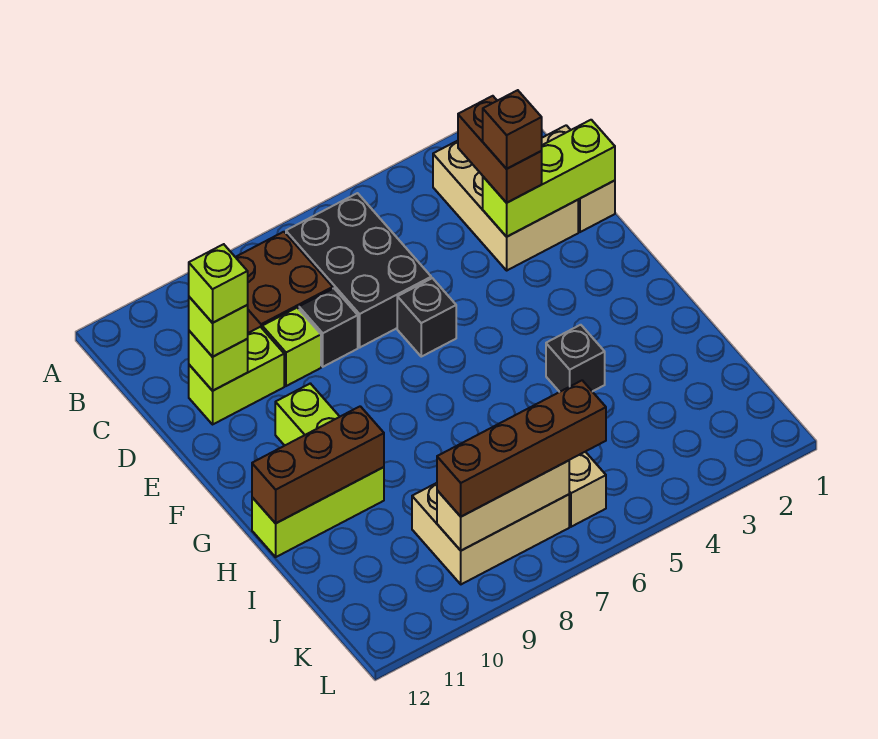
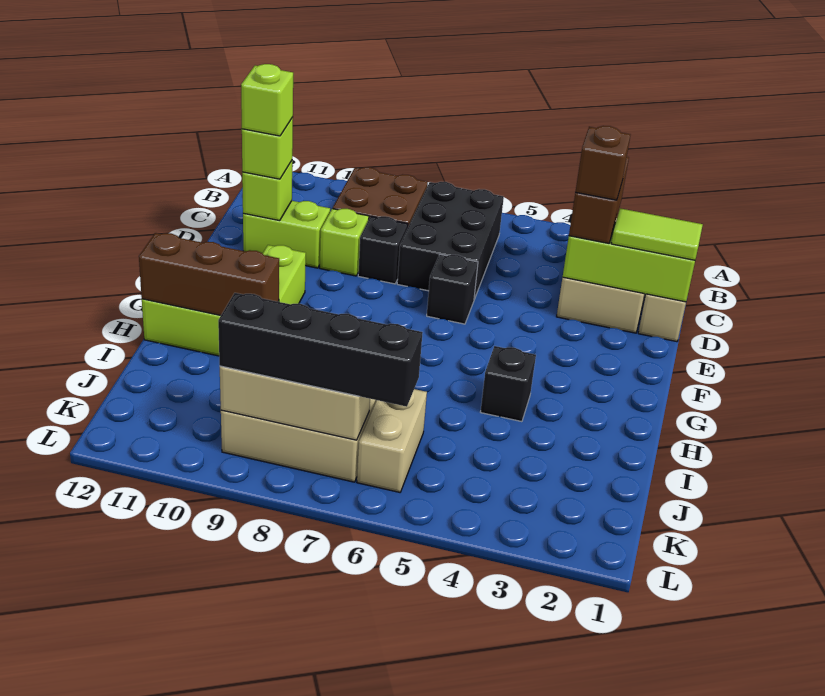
none -> lime tile D1:D2 level 3
brown brick K6:K9 level 3 -> black brick K6:K9 level 3

